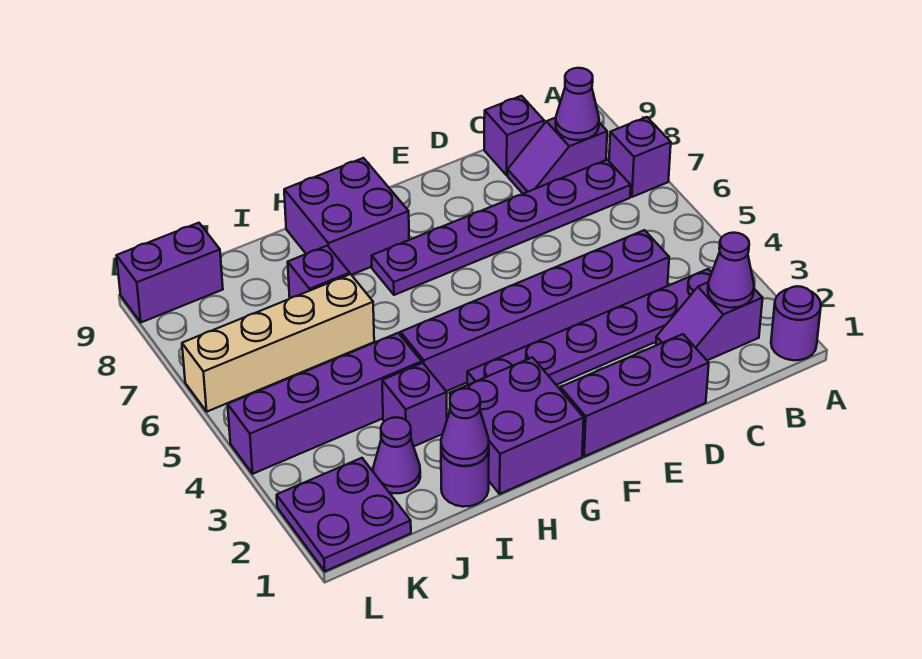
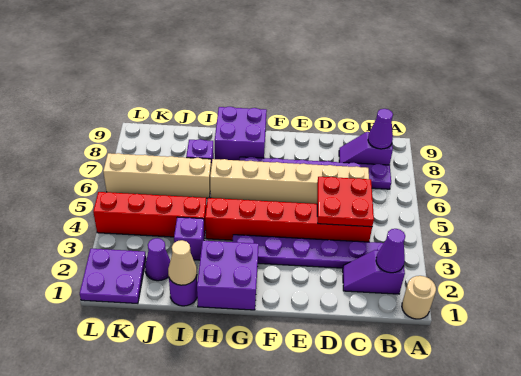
purple round brick A1 level 1 -> tan round brick A1 level 1
purple brick A7 level 1 -> none
purple brick C4:H4 level 1 -> red brick C4:H4 level 1
none -> red plate C4:D5 level 2
none -> tan brick C6:H6 level 1
purple brick C9 level 1 -> none
purple brick D1:F1 level 1 -> none
purple cone I1 level 2 -> tan cone I1 level 2
purple brick I4:L4 level 1 -> red brick I4:L4 level 1
purple brick K9:L9 level 1 -> none

